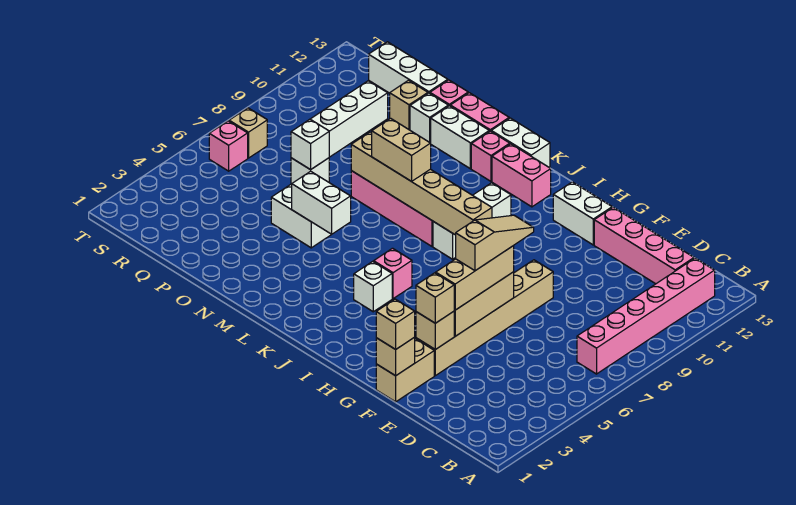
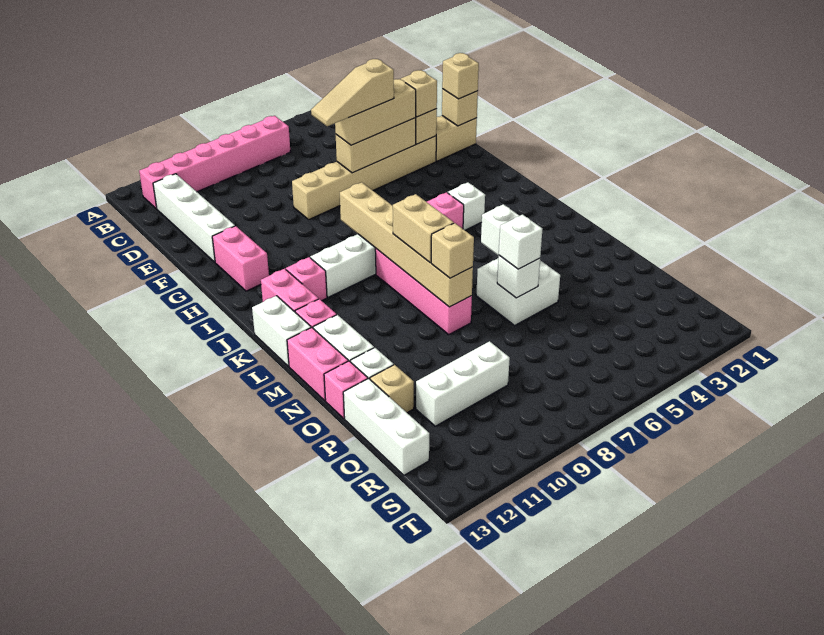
pink brick C12:F12 level 1 -> white brick C12:F12 level 1
white brick G12:H12 level 1 -> pink brick G12:H12 level 1
pink brick S6 level 1 -> pink brick J11 level 1
tan brick S7 level 1 -> tan brick N8 level 3

